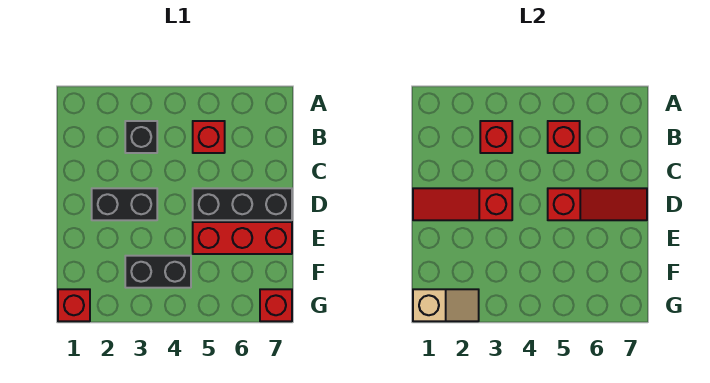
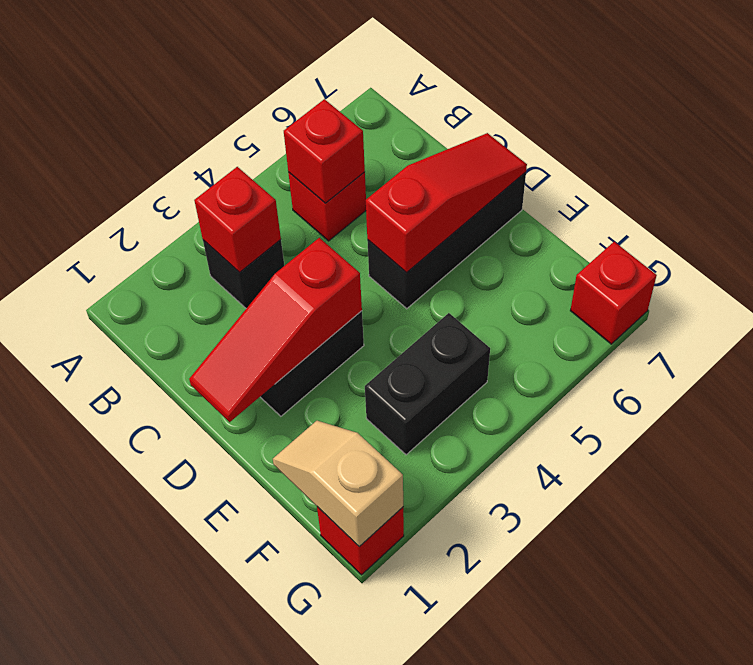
red brick E5:E7 level 1 -> none
tan slope G1:G2 level 2 top 1 -> tan slope F1:G1 level 2 top G

